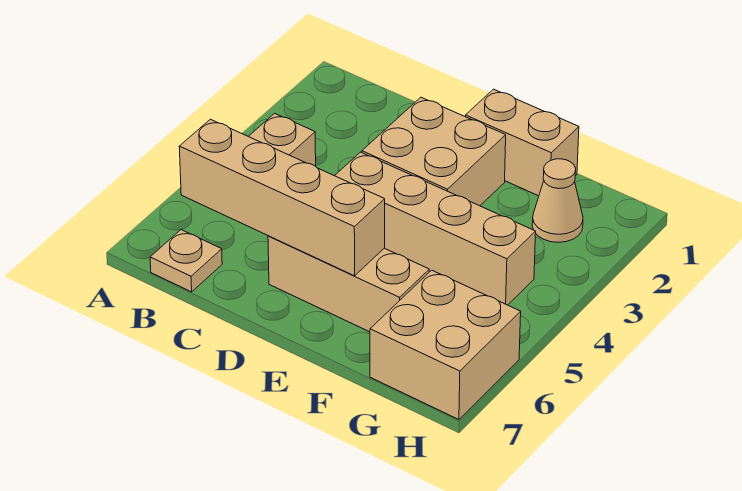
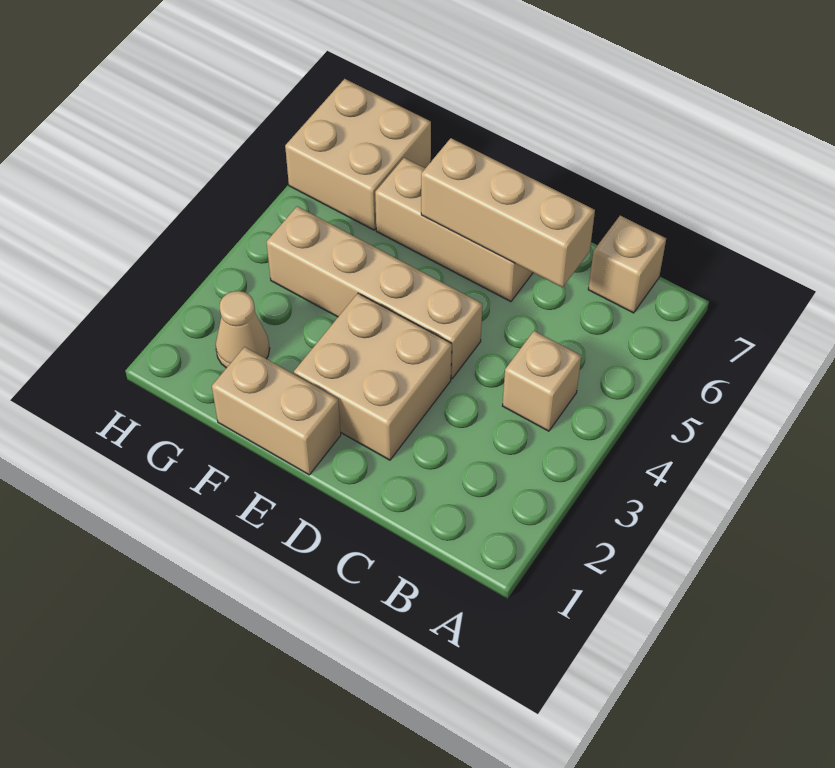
tan brick B6:E6 level 2 -> tan brick C6:E6 level 2
tan plate B7 level 1 -> tan brick B7 level 1

